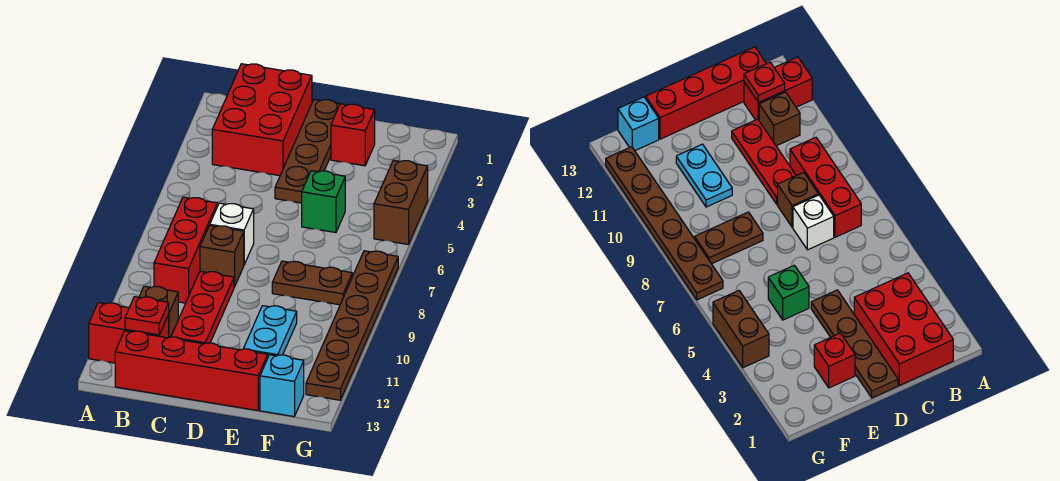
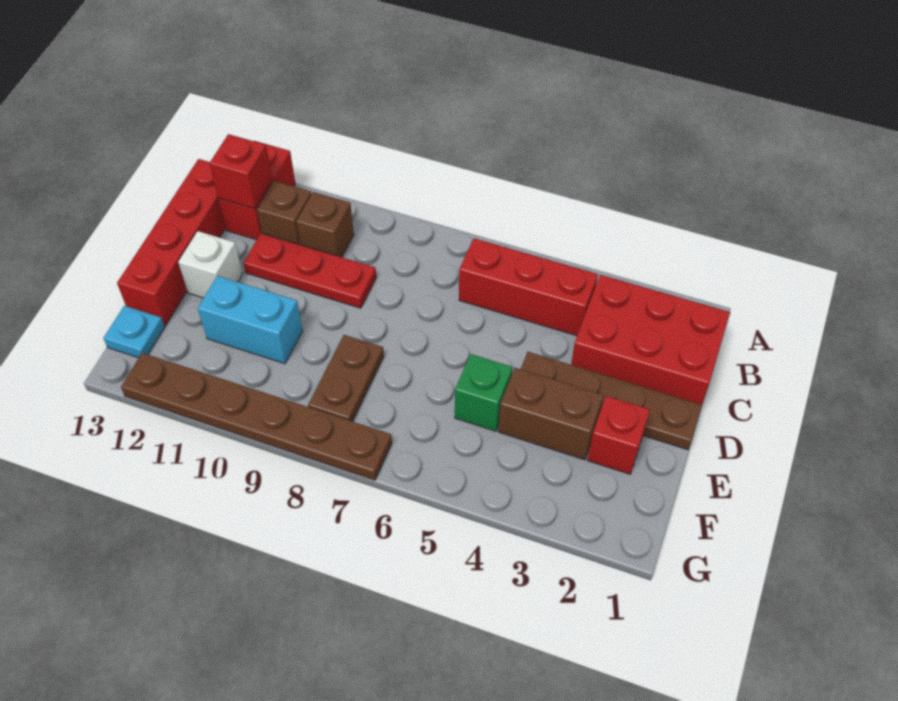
red brick B7:B9 level 1 -> red brick B4:B6 level 1
red plate B12 level 2 -> red brick B12 level 2
white brick C7 level 1 -> white brick D12 level 1
brown brick C8 level 1 -> brown brick B10 level 1
cyan plate E10:E11 level 1 -> cyan brick E10:E11 level 1
cyan brick F13 level 1 -> cyan plate F13 level 1
brown brick G4:G5 level 1 -> brown brick E3:E4 level 1

